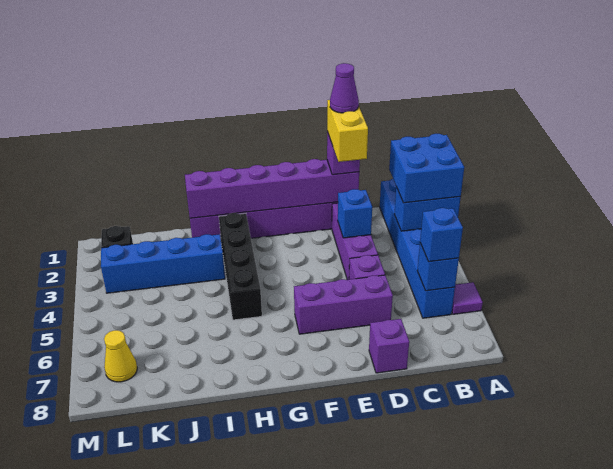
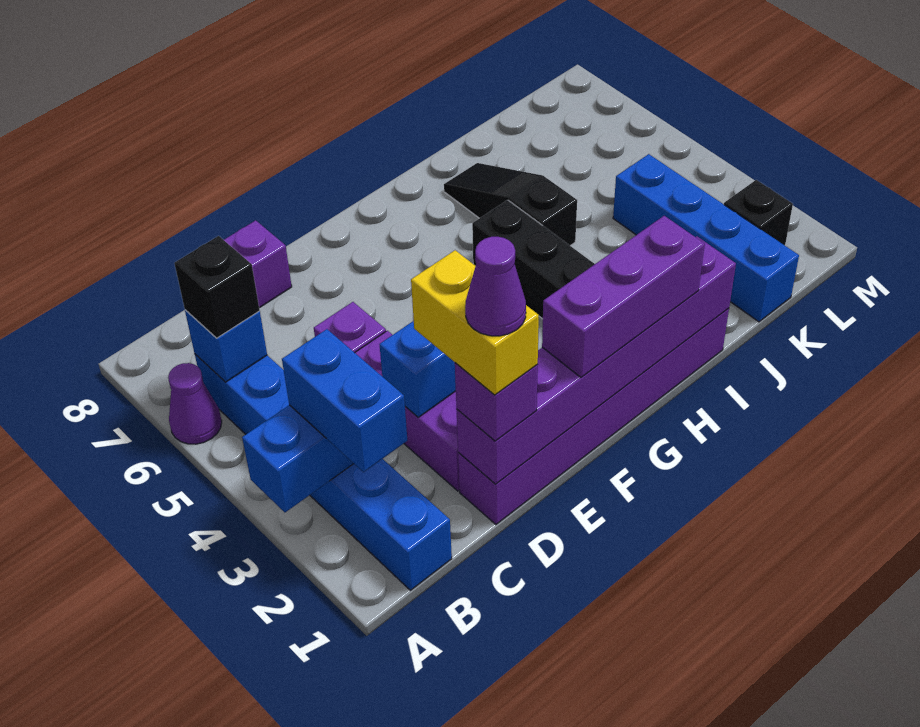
blue brick A2:B3 level 3 -> blue brick B2:B3 level 3
purple tile A6 level 1 -> purple cone A6 level 1
blue brick B6 level 3 -> black brick B6 level 3
purple brick D6:F6 level 1 -> purple brick F1:H1 level 3
blue brick I3:L3 level 1 -> blue brick K1:K4 level 1
none -> black slope I5:I7 level 1 top 5
yellow cone L7 level 1 -> none

